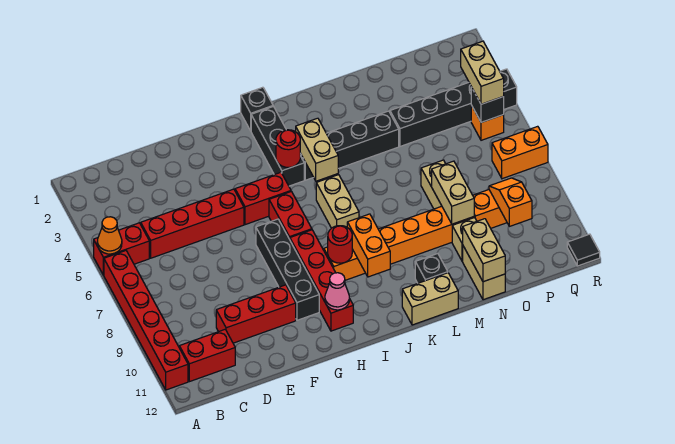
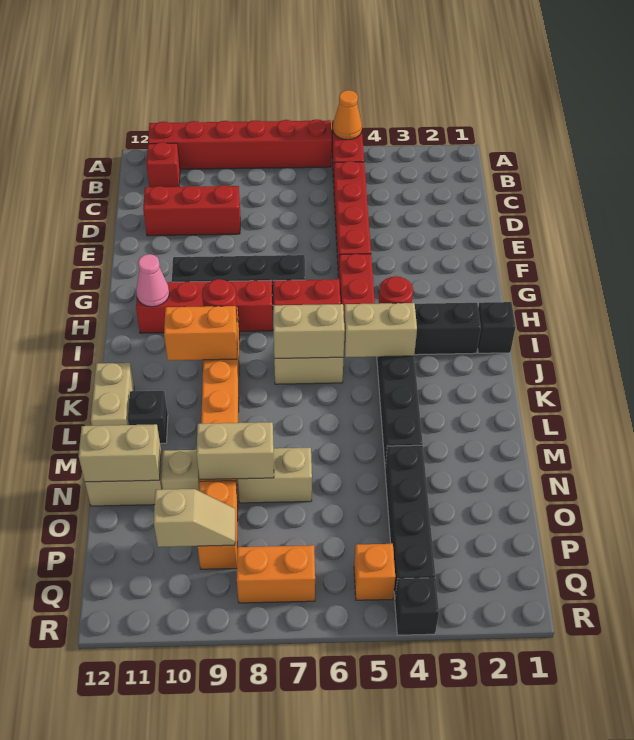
red brick B11:C11 level 1 -> red brick B11 level 1
red brick D10:F10 level 1 -> red brick D9:D11 level 1
orange slope P9:P10 level 2 top 10 -> tan slope P9:P10 level 2 top 10
tan brick Q4:Q5 level 3 -> tan brick J6:J7 level 2
black brick Q5 level 2 -> none
orange brick Q7:R7 level 1 -> orange brick Q7:Q8 level 1
black tile R12 level 1 -> none

